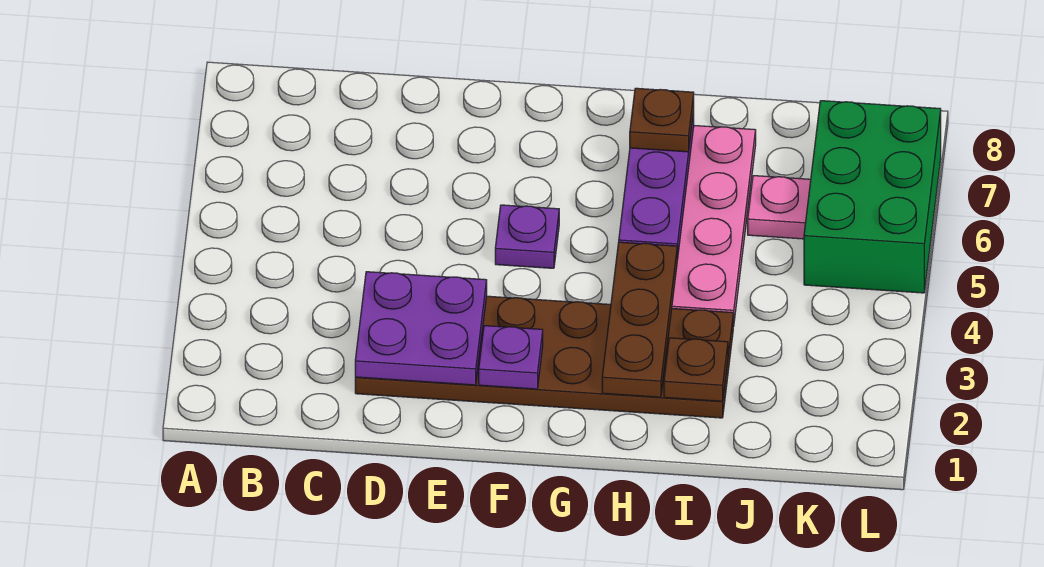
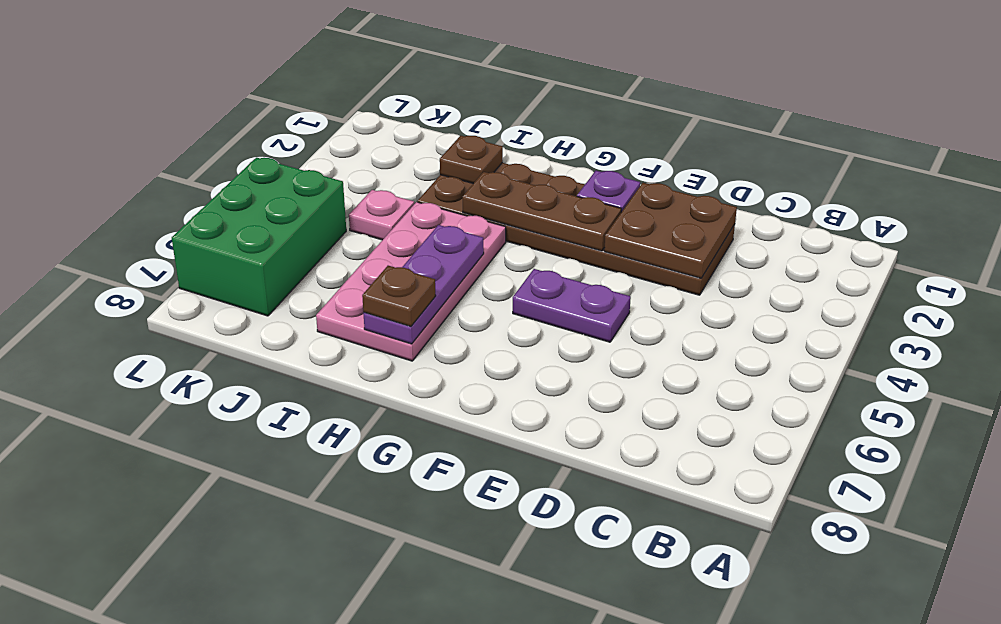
purple plate D2:E3 level 2 -> brown plate D2:E3 level 2
purple plate F5 level 1 -> purple plate E5:F5 level 1
brown plate H2:H4 level 2 -> brown plate F3:H3 level 2
pink plate J6 level 1 -> pink plate J4 level 1

